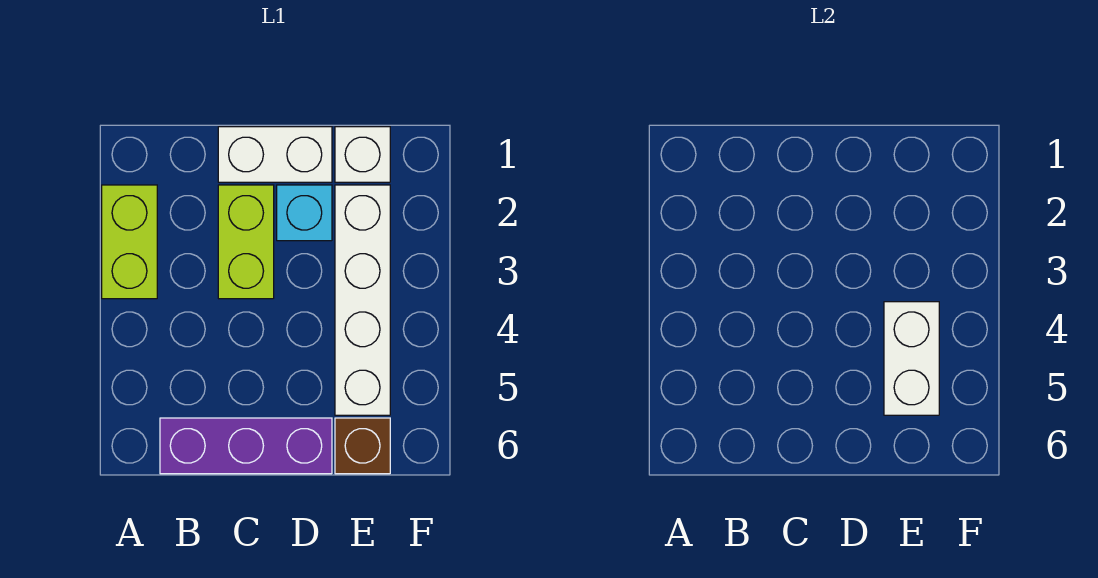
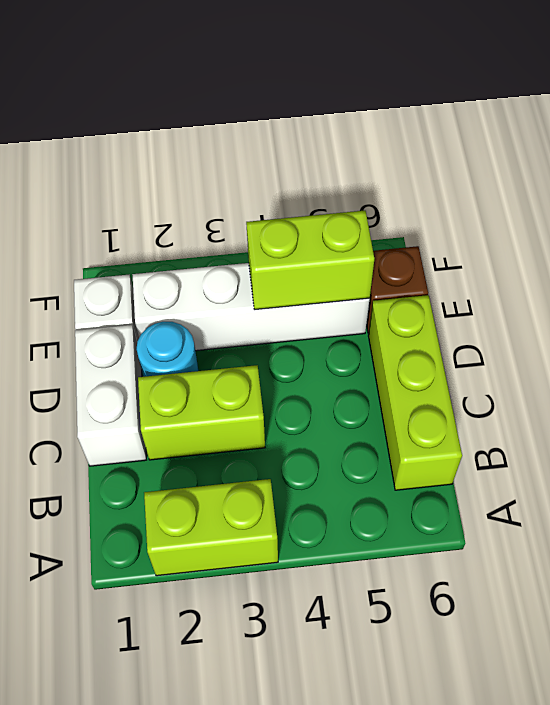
purple brick B6:D6 level 1 -> lime brick B6:D6 level 1
cyan brick D2 level 1 -> cyan round brick D2 level 1
white brick E4:E5 level 2 -> lime brick E4:E5 level 2

